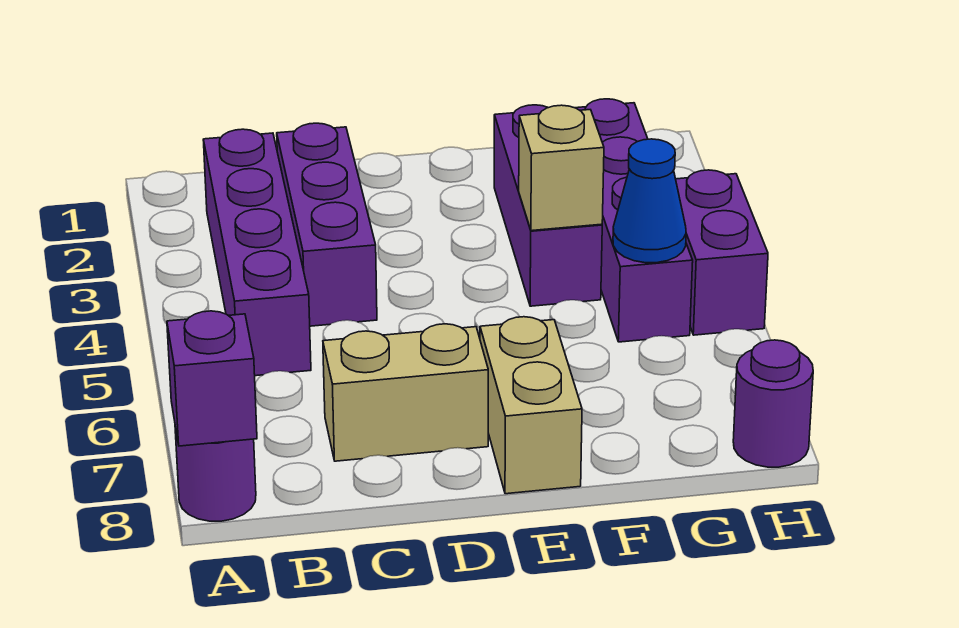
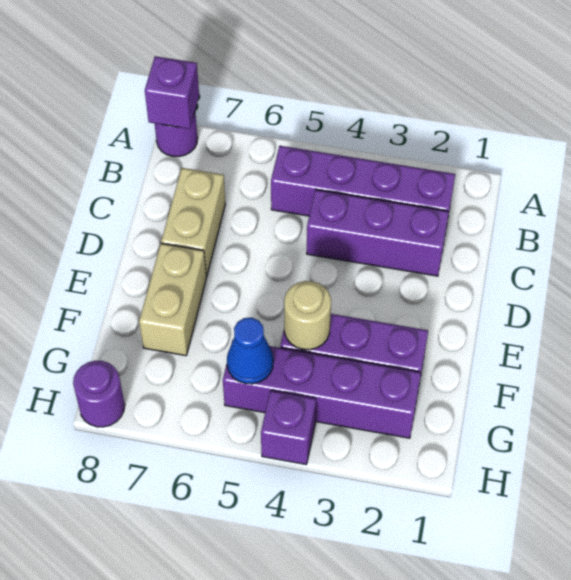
tan brick E7:E8 level 1 -> tan brick E7:F7 level 1
tan brick F4 level 2 -> tan round brick F4 level 2
purple brick H4:H5 level 1 -> purple brick H4 level 1

